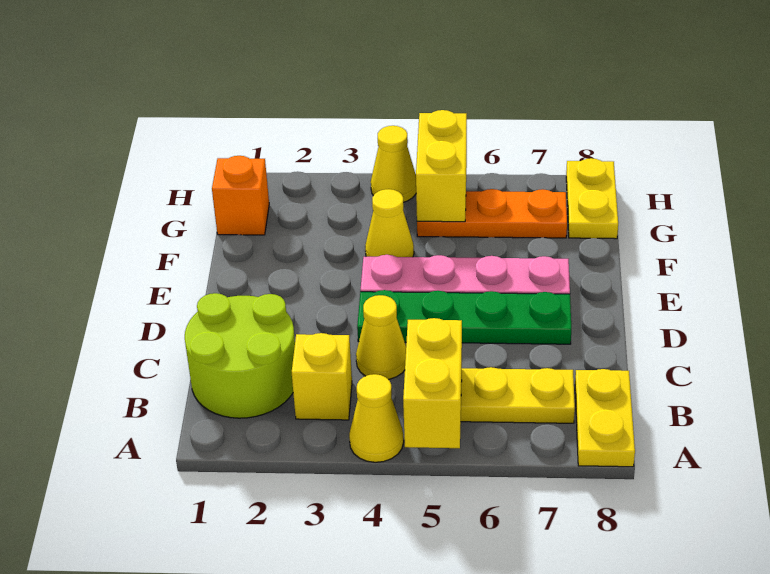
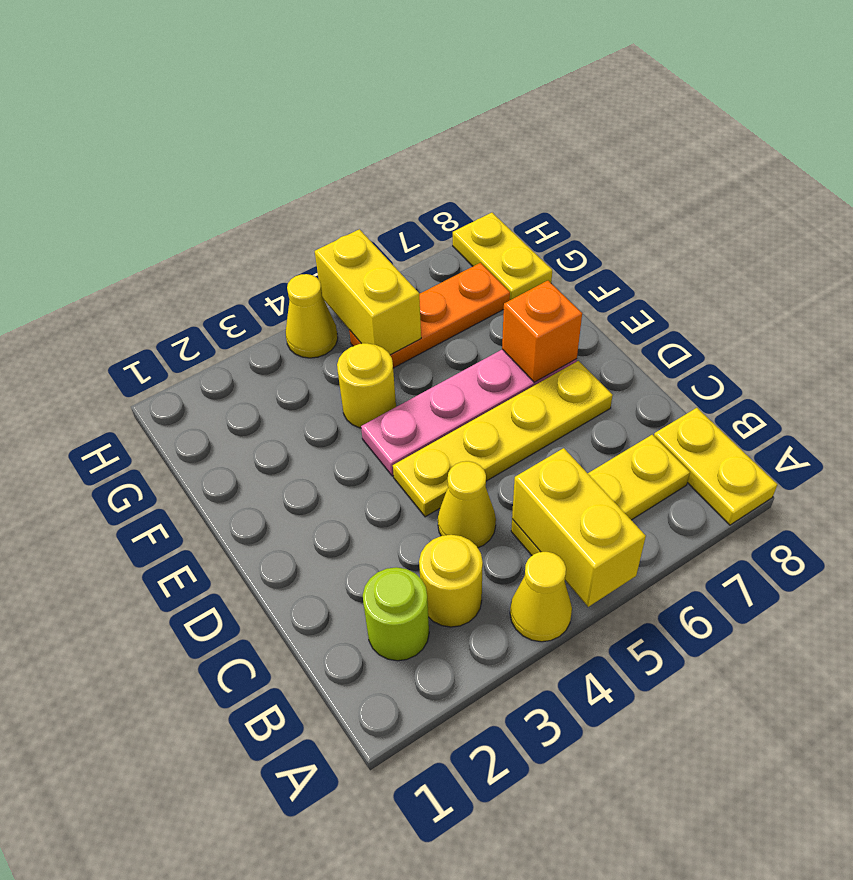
lime round brick B1:C2 level 1 -> lime round brick B2 level 1
yellow brick B3 level 1 -> yellow round brick B3 level 1
green plate D4:D7 level 1 -> yellow plate D4:D7 level 1
yellow cone F4 level 1 -> yellow round brick F4 level 1
orange brick G1 level 1 -> orange brick E7 level 2

